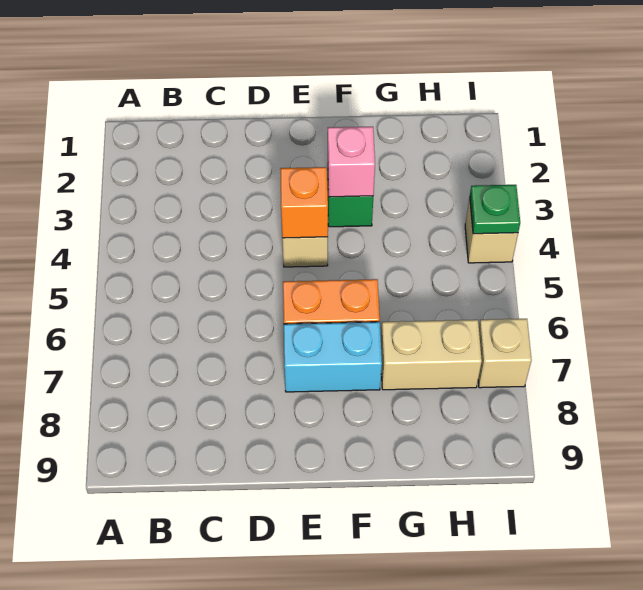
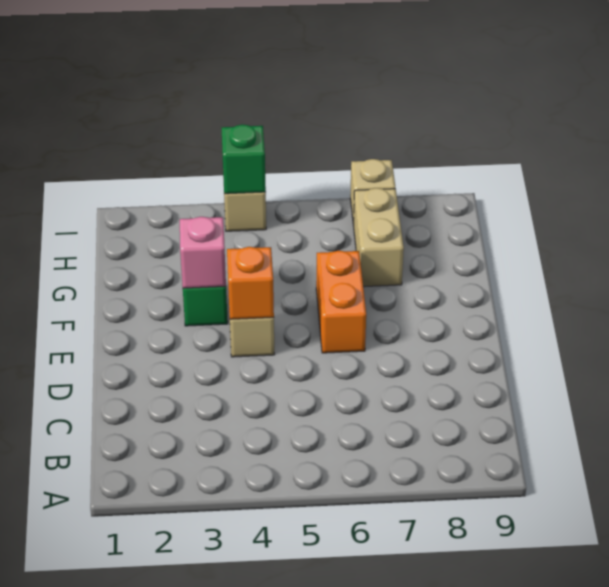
cyan brick E7:F7 level 1 -> none
green plate I4 level 2 -> green brick I4 level 2

